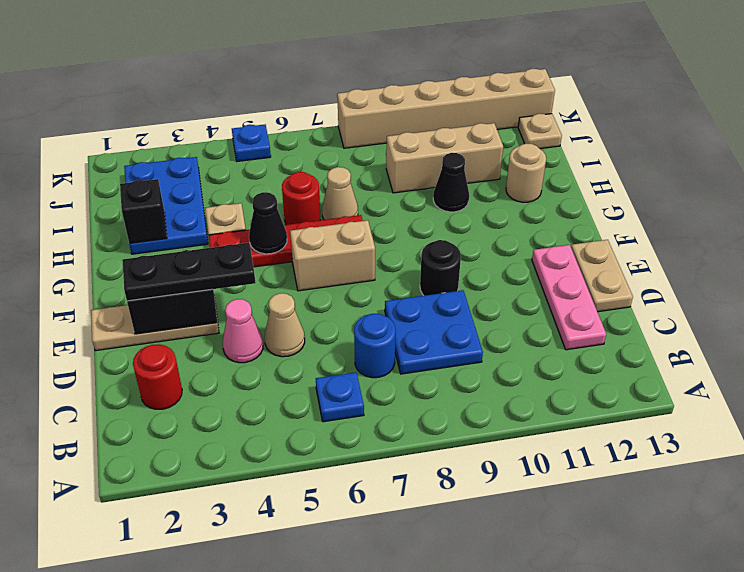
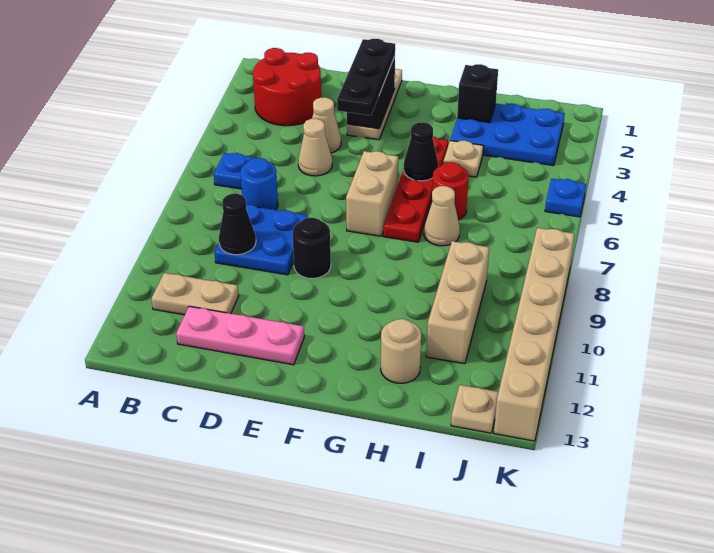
red round brick C2 level 1 -> red round brick B2:C3 level 1
pink cone D4 level 1 -> tan cone D4 level 1
tan plate D13:E13 level 1 -> tan plate B11:C11 level 1
black cone H10 level 1 -> black cone C9 level 2

